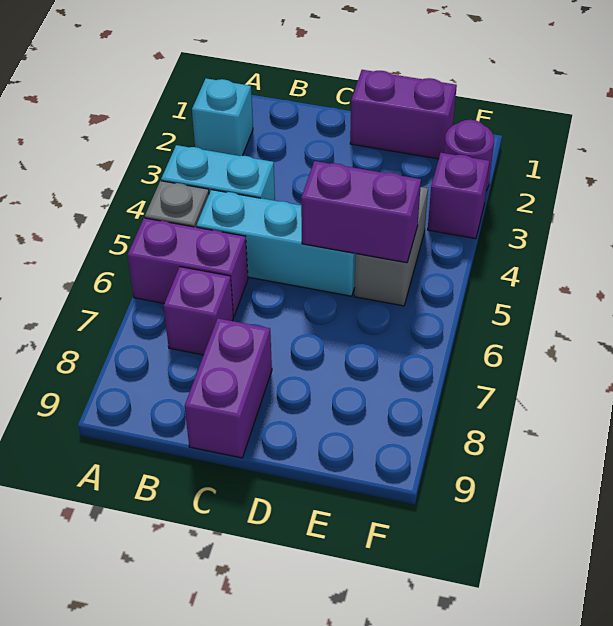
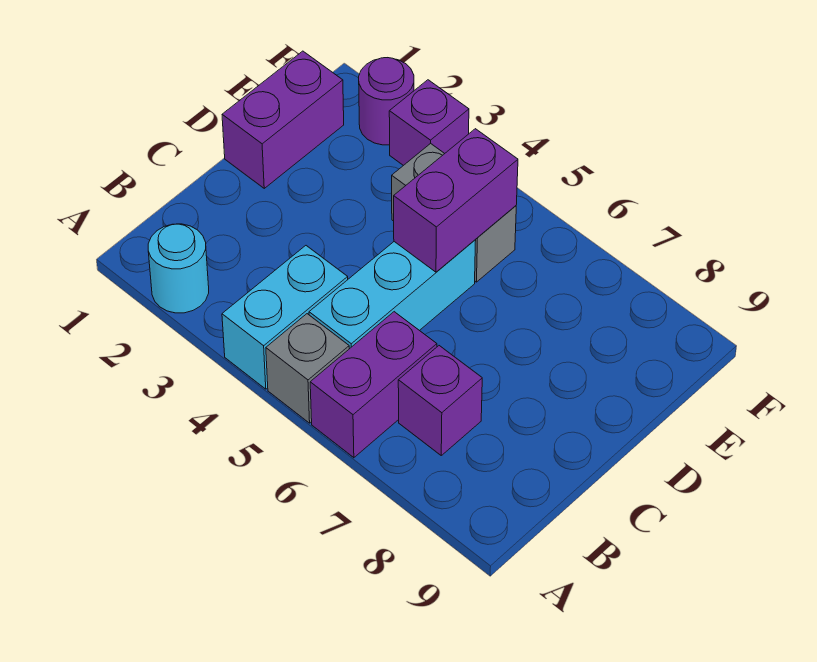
cyan brick A2 level 1 -> cyan round brick A2 level 1
purple brick C8:C9 level 1 -> none

